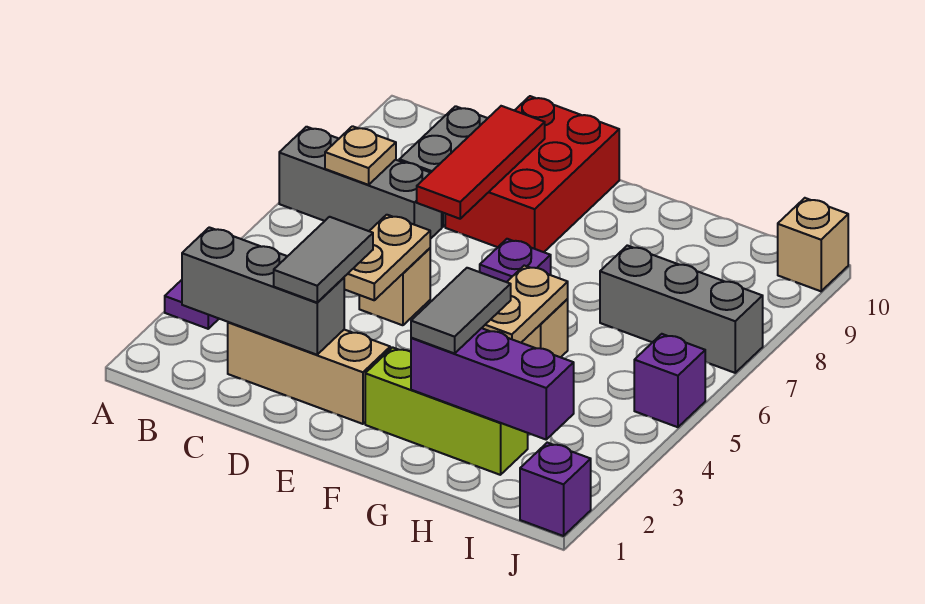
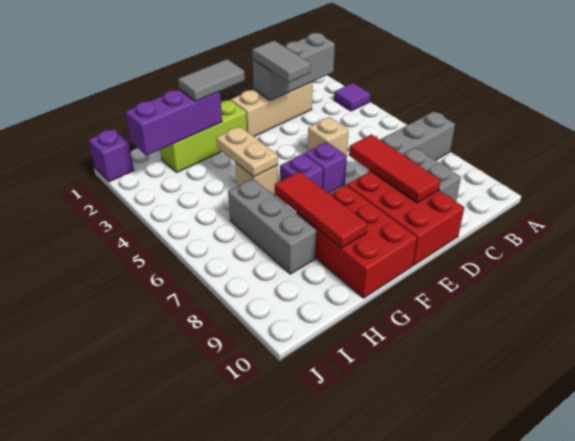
tan plate B7 level 2 -> none
tan plate D4:D5 level 2 -> none
none -> red brick F8:G10 level 1
grey tile G2:G3 level 3 -> grey tile F2:G2 level 3
none -> red tile G7:G9 level 2
grey brick H7:J7 level 1 -> grey brick H6:H8 level 1
purple brick J5 level 1 -> purple brick E6 level 1
tan brick J10 level 1 -> none

